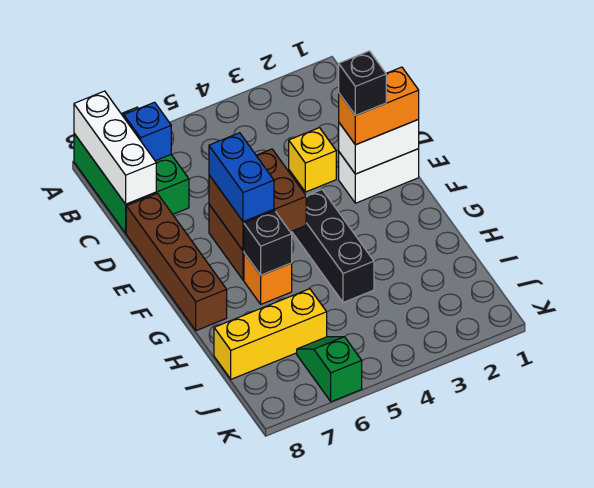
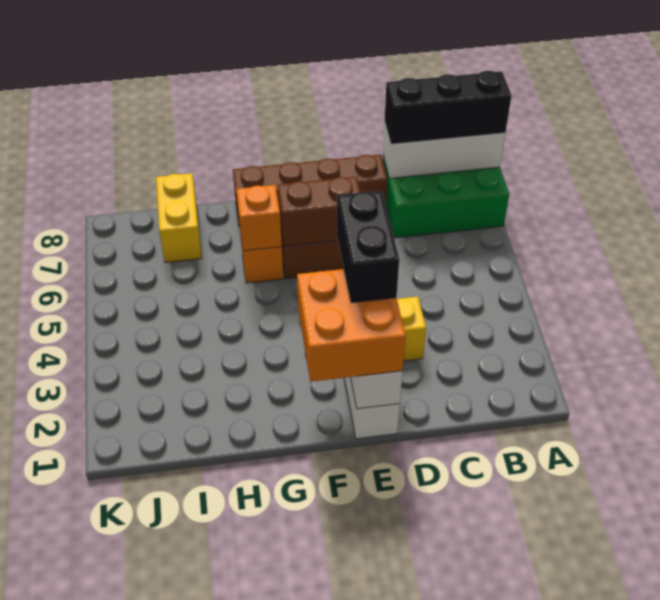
blue brick B7 level 2 -> none
orange brick E1:E2 level 3 -> orange brick E1:F2 level 3
black brick E2 level 4 -> black brick E2:E3 level 4
brown brick E5:F6 level 2 -> brown brick E6:F6 level 2
blue brick E6:F6 level 3 -> none
black brick F4:H4 level 1 -> black brick A8:C8 level 3
black brick G6 level 2 -> orange brick G6 level 2
yellow brick I6:I8 level 1 -> yellow brick I7:I8 level 1
green slope J6:K6 level 1 top K -> none

